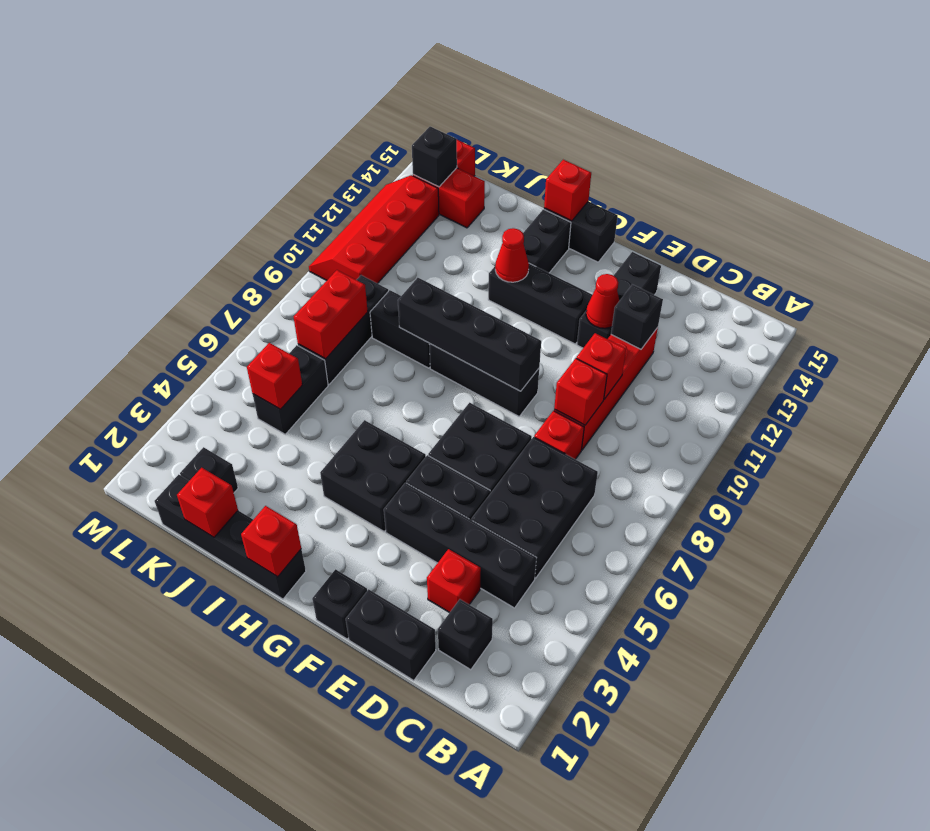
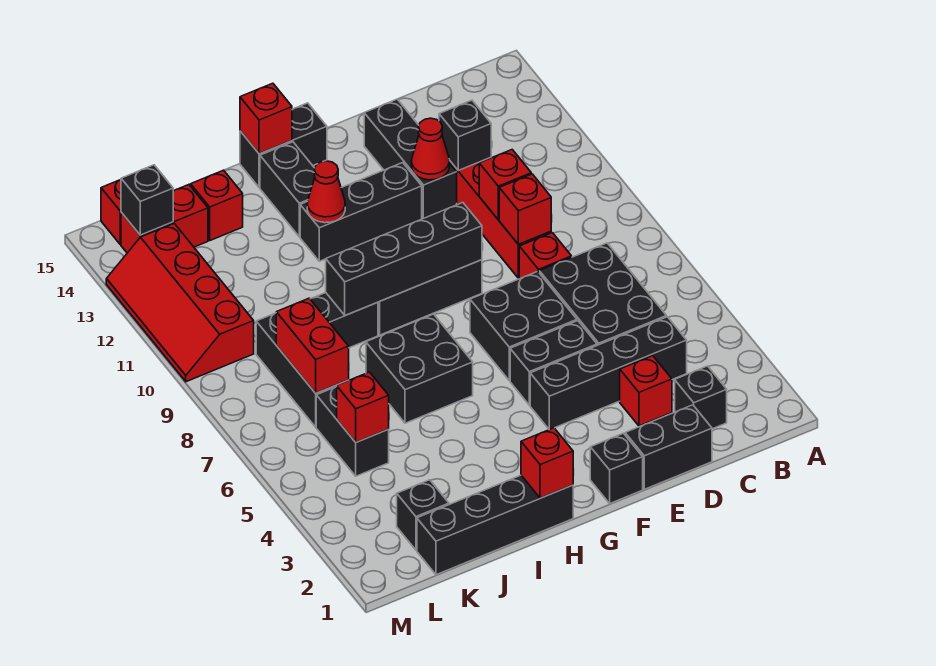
black brick G4:H5 level 1 -> black brick H6:I7 level 1
red brick J1 level 2 -> red brick J14 level 1

